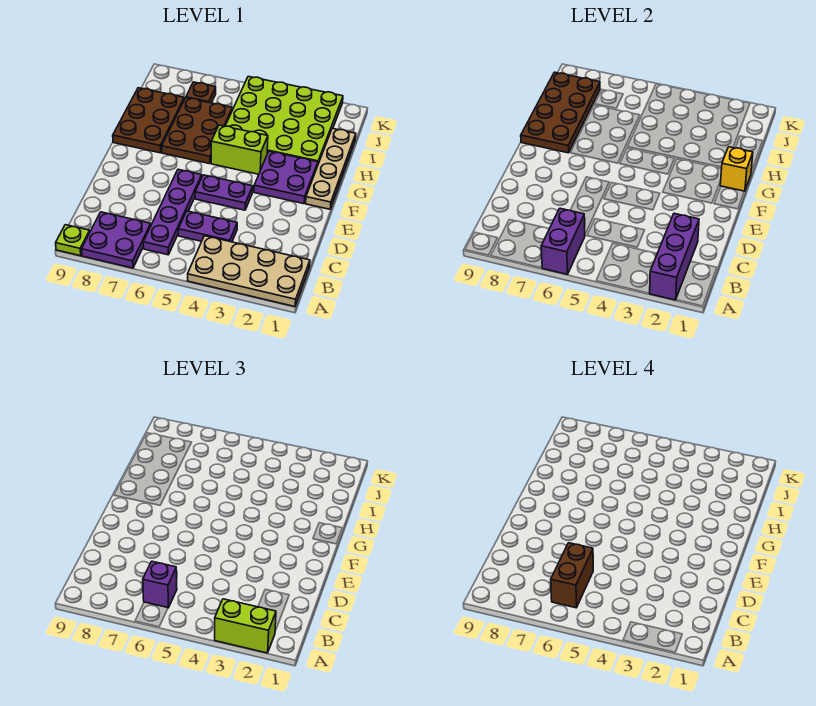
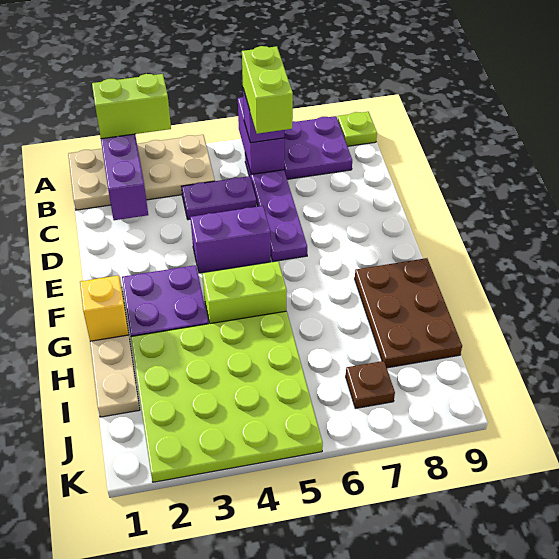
brown brick B6:C6 level 4 -> lime brick B6:C6 level 4
purple plate E4:E5 level 1 -> purple brick E4:E5 level 1
brown plate G6:I7 level 1 -> none
brown plate G8:J9 level 2 -> none

